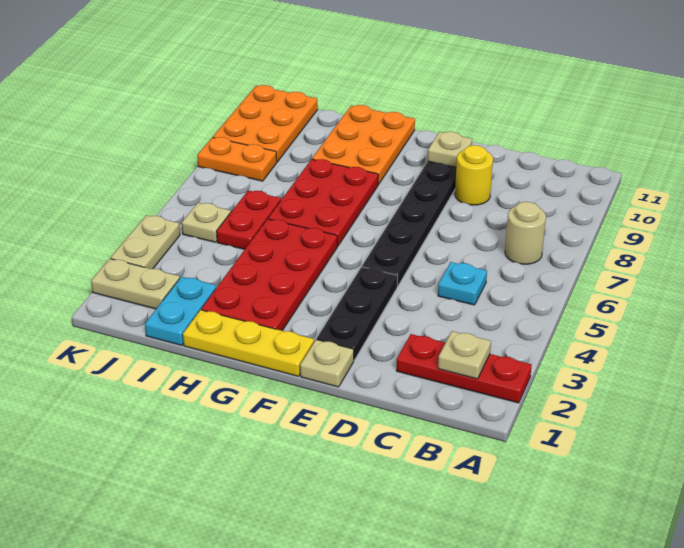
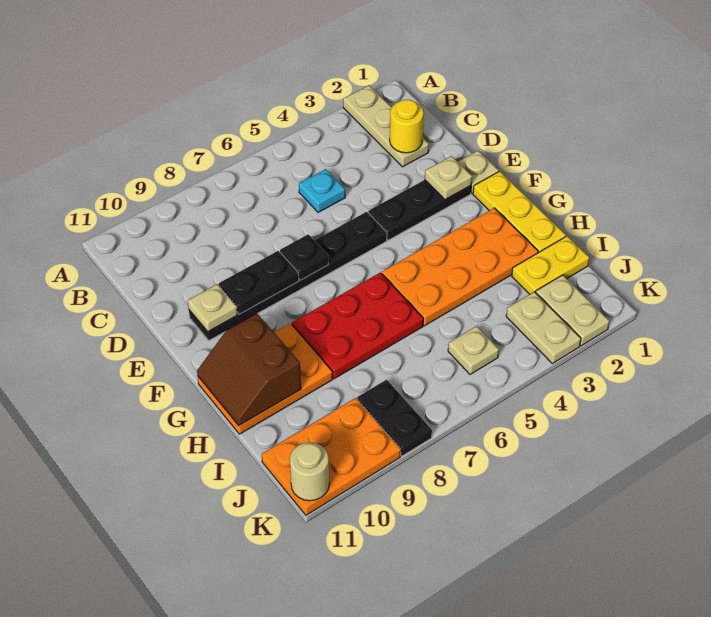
red plate A2:C2 level 1 -> tan plate A2:C2 level 1
tan plate B2 level 2 -> tan plate E2 level 2
tan round brick B7 level 1 -> tan round brick K11 level 2
yellow round brick D9 level 1 -> yellow round brick C2 level 2
none -> black plate E7 level 2
none -> black plate E8:E9 level 2
red plate G2:H5 level 1 -> orange plate G2:H5 level 1
none -> brown slope G10:H11 level 2 top 10
cyan plate I1:I2 level 1 -> yellow plate I1:I2 level 1
red plate I5:I6 level 1 -> none
orange plate J8:K8 level 1 -> black plate J8:K8 level 1
tan plate K3:K4 level 1 -> tan plate J3:K3 level 1

